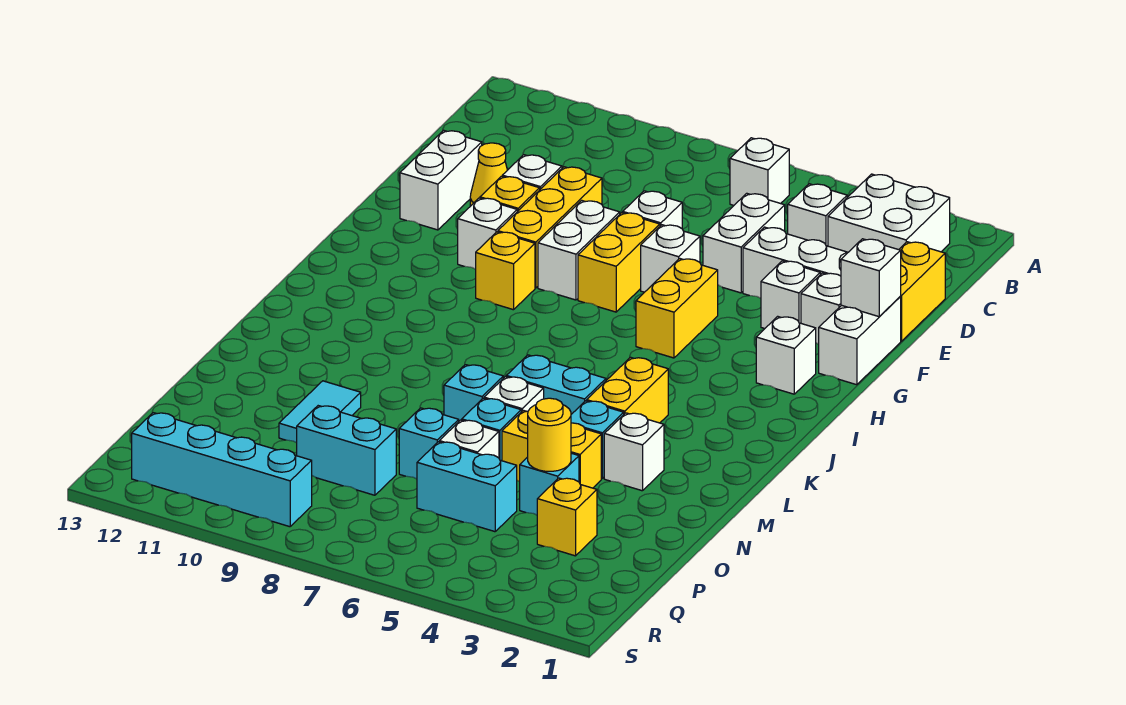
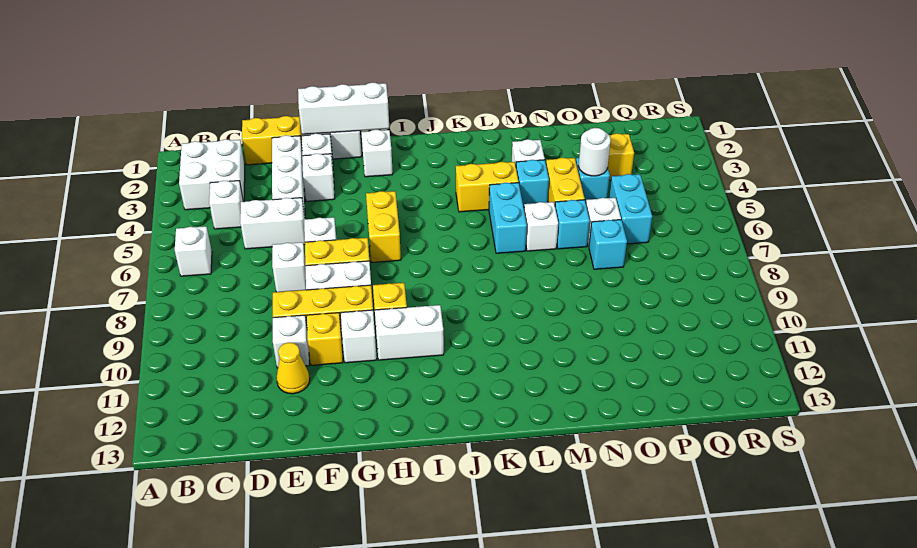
white brick E12:F12 level 1 -> white brick H10:I10 level 1
white brick F1 level 2 -> white brick F1:H1 level 2
yellow brick G5:H5 level 1 -> yellow brick H5:H6 level 1
cyan brick M7 level 1 -> none
cyan tile N10:O10 level 1 -> none
yellow round brick O4 level 2 -> white round brick O4 level 2
cyan brick P8:P9 level 1 -> none
cyan brick R9:R12 level 1 -> none

